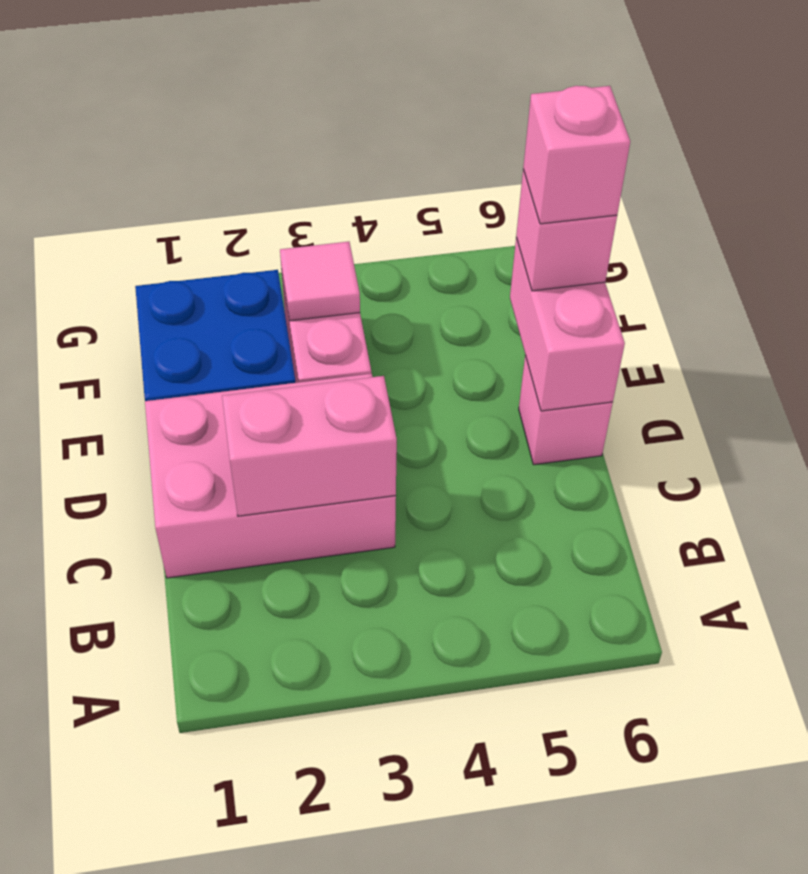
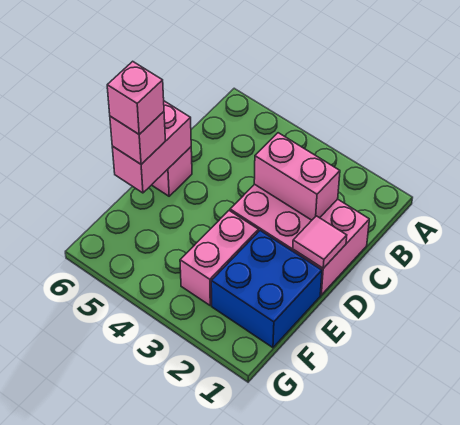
pink tile F3 level 2 -> pink tile D1 level 2

